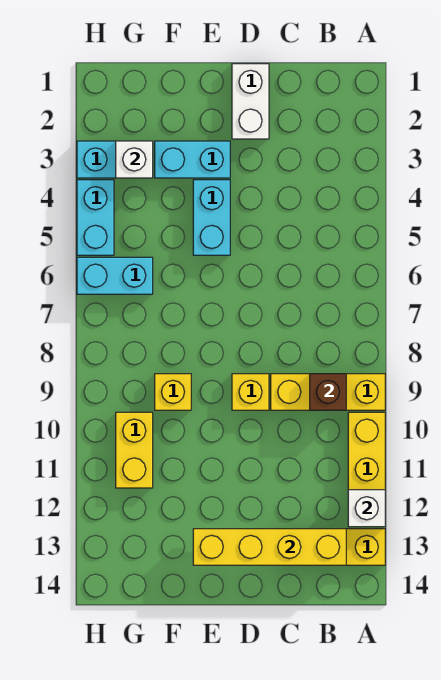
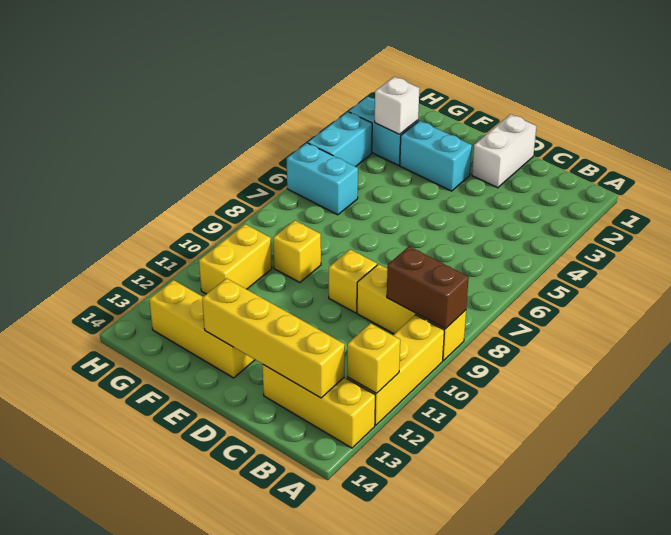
white brick A12 level 2 -> yellow brick A12 level 2
brown brick B9 level 2 -> brown brick A9:B9 level 2
cyan brick E4:E5 level 1 -> none
none -> yellow brick E13:G13 level 1

